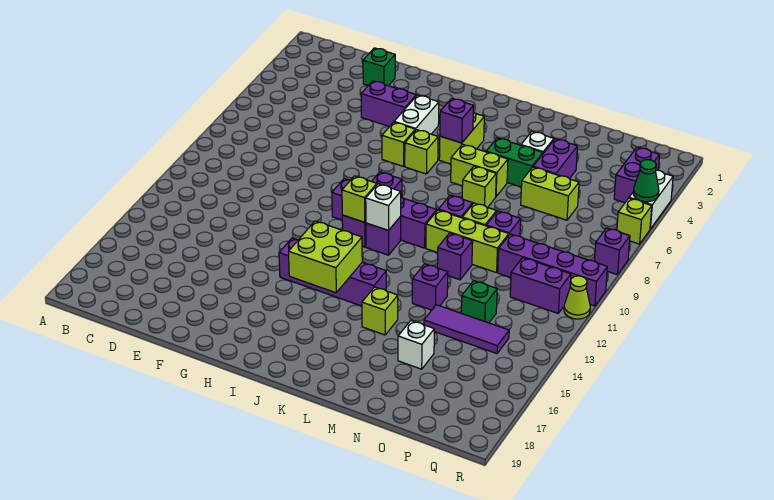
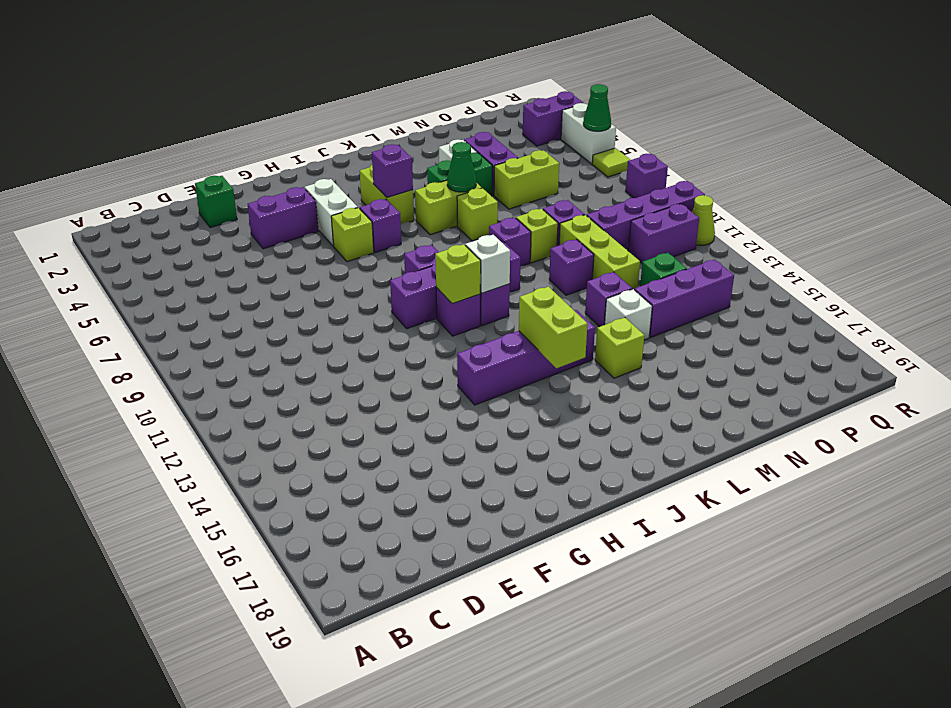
lime brick I6 level 1 -> purple brick I6 level 1
lime brick I14:J15 level 2 -> lime brick J14:J15 level 2
none -> green cone L6 level 2
lime brick L10:N10 level 1 -> lime brick N10:N12 level 1
purple tile N14:P14 level 1 -> purple brick N14:P14 level 1
white brick N16 level 1 -> white brick M14 level 1
purple brick Q3:Q4 level 1 -> purple brick Q3:R3 level 1
lime brick R6 level 1 -> lime tile R6 level 1

